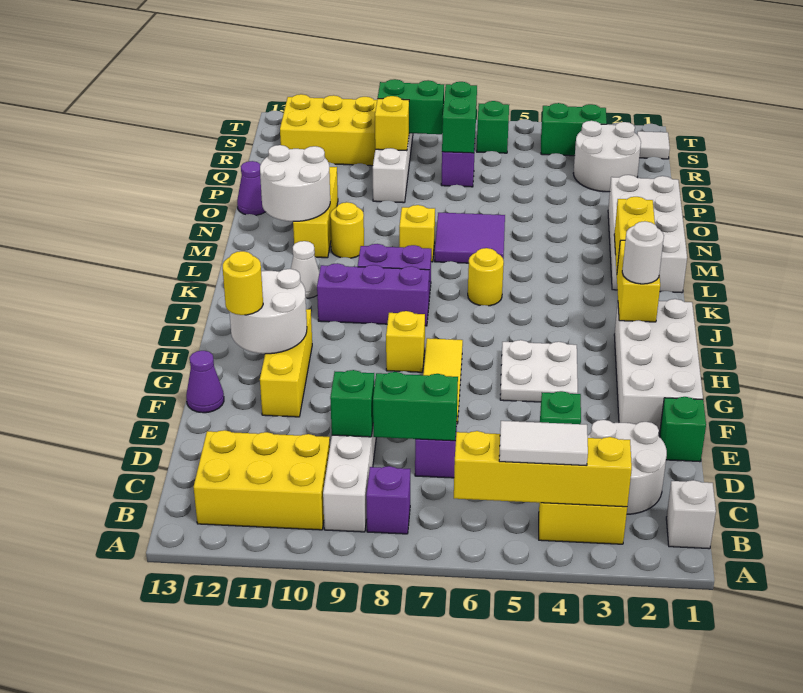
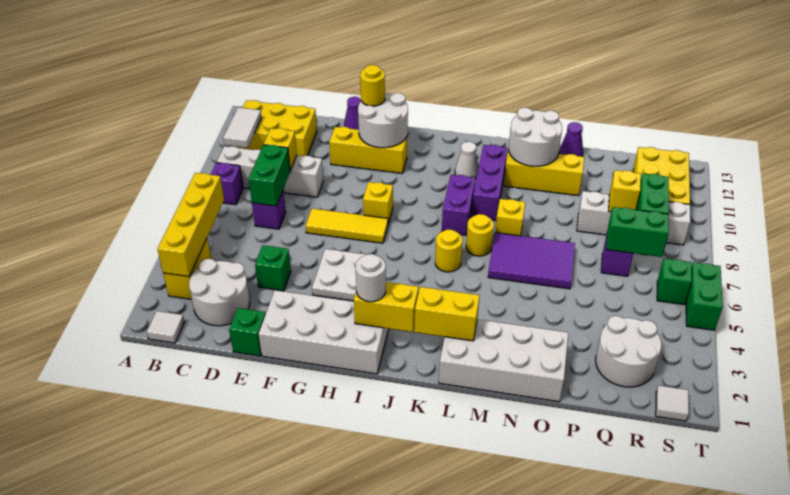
white brick B1 level 1 -> white tile B1 level 1
white tile B4:B5 level 3 -> white tile B10:B11 level 2
yellow brick B10:C12 level 1 -> yellow brick B11:D12 level 1
green brick D9 level 2 -> yellow brick D9 level 2
purple brick J8:J10 level 1 -> purple brick L9:L11 level 1
purple tile M6:N7 level 1 -> purple tile M6:O7 level 1
yellow round brick M10 level 1 -> yellow round brick L7 level 1
green brick S3:S4 level 1 -> green brick T5:T6 level 1

